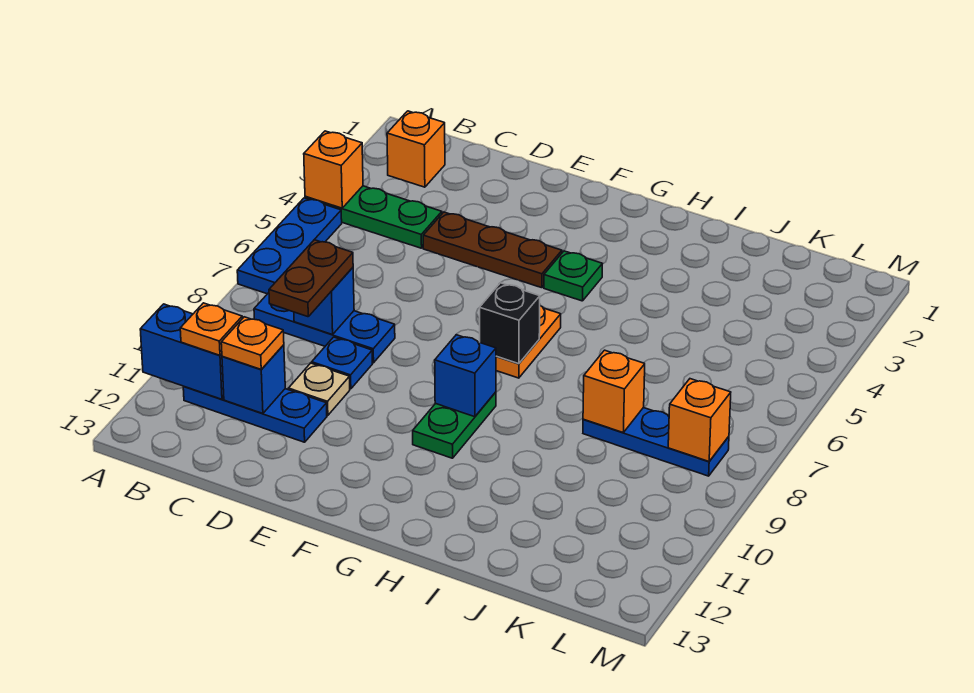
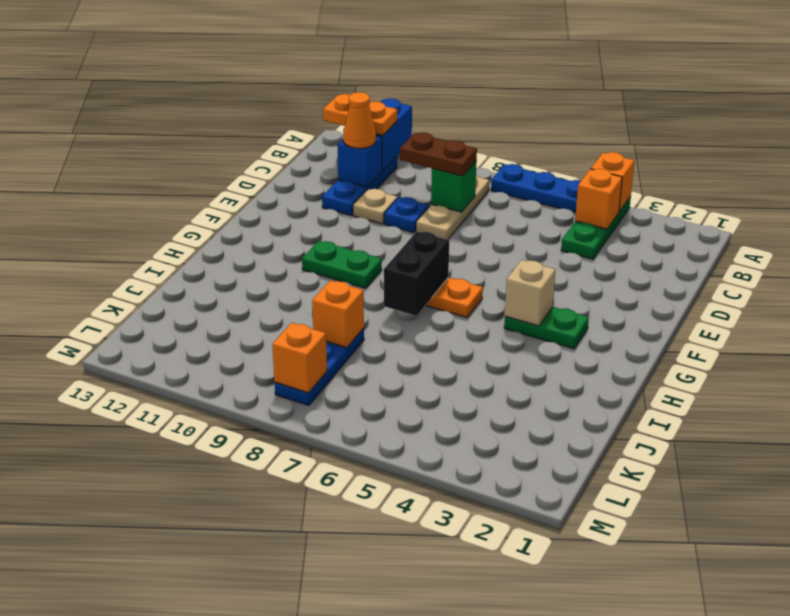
orange brick B2 level 1 -> orange brick B4 level 2
blue plate B8:D8 level 1 -> tan plate B8:D8 level 1
orange plate B11 level 3 -> orange plate B11:B12 level 3
blue brick C8 level 2 -> green brick C8 level 2
orange plate C11 level 3 -> orange cone C11 level 3
brown plate D4:F4 level 1 -> none
green plate G4 level 1 -> green plate G3:G4 level 1
none -> tan brick G4 level 2
black brick G7 level 2 -> black brick G7:H7 level 2
blue brick G9 level 2 -> none

